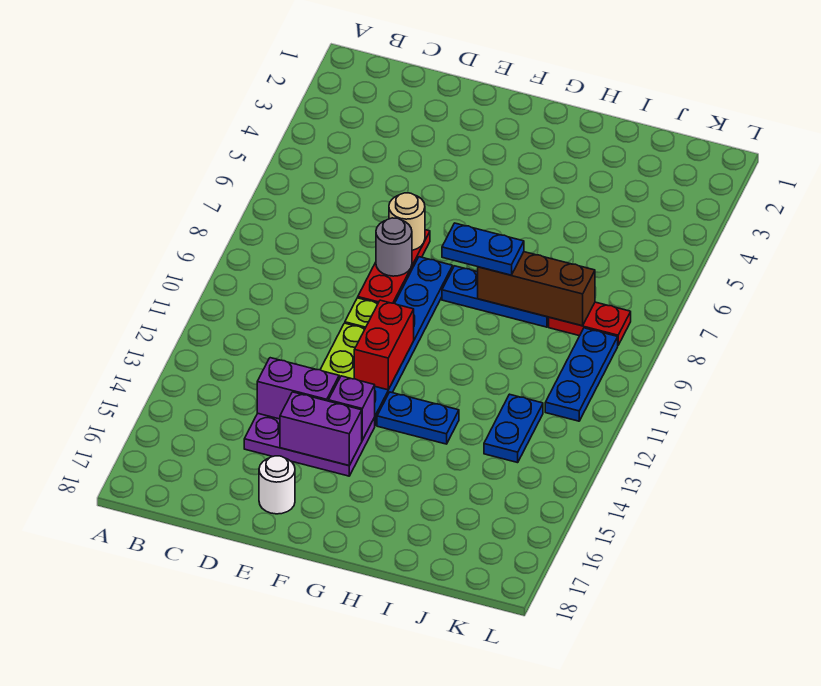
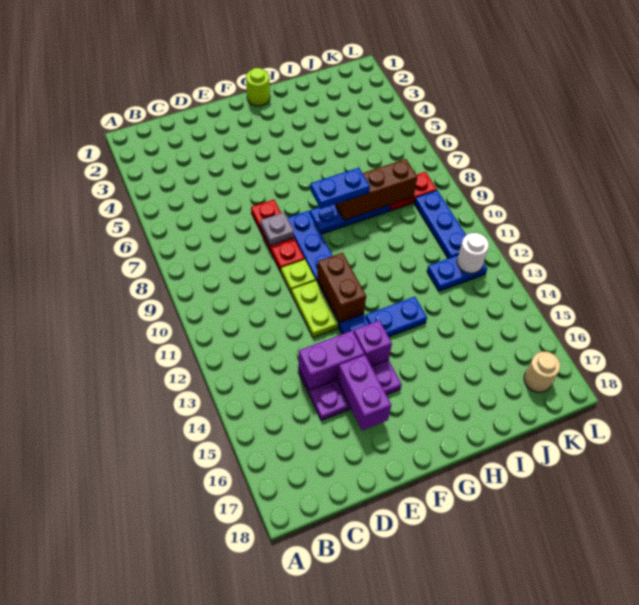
tan round brick E7 level 2 -> tan round brick K17 level 1
grey round brick E8 level 2 -> grey plate E8 level 2
purple brick E15:F15 level 2 -> purple brick E15:E16 level 2
white round brick E17 level 1 -> white round brick K12 level 2
red brick F11:F12 level 2 -> brown brick F11:F12 level 2
none -> lime round brick G1 level 1
blue plate J12:J13 level 1 -> blue plate J12:K12 level 1

